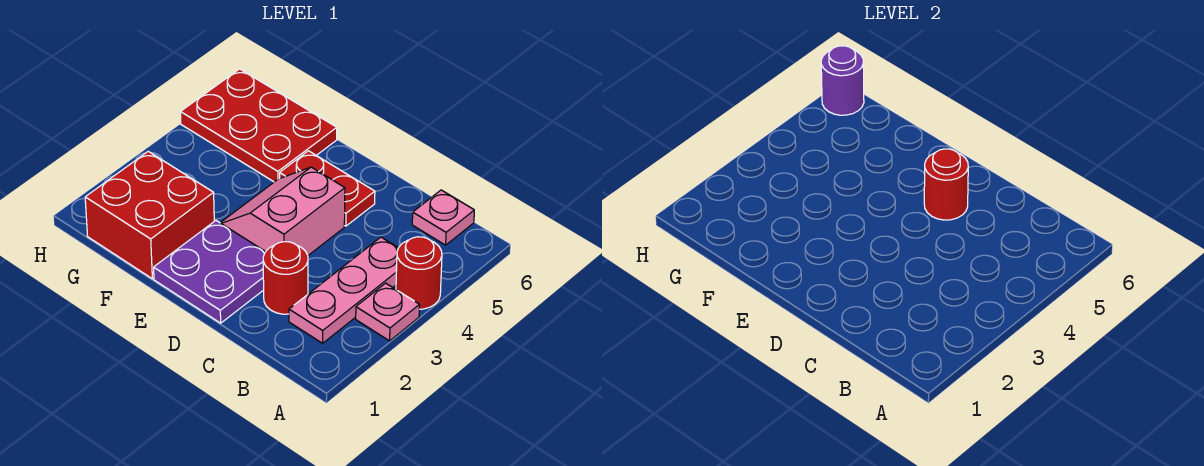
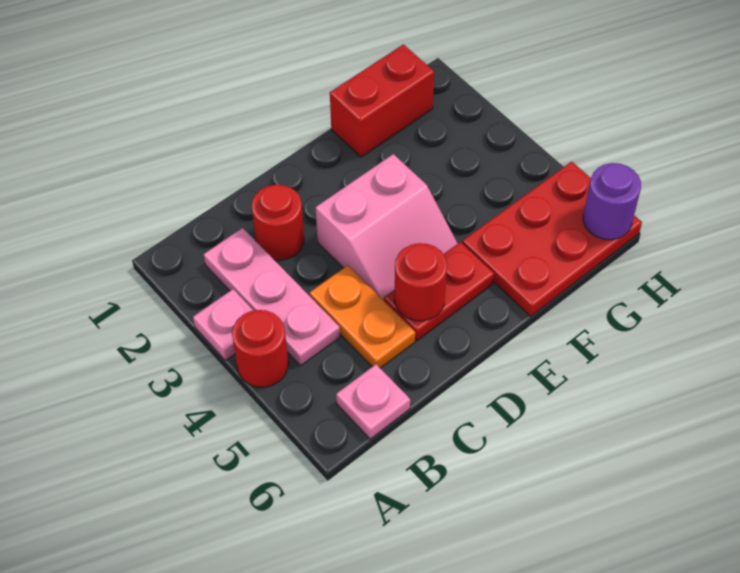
none -> orange plate C4:C5 level 1
purple plate D1:E2 level 1 -> none
pink slope D3:E4 level 1 top D -> pink slope D3:E4 level 1 top 3
red brick F1:G2 level 1 -> red brick F1:G1 level 1

